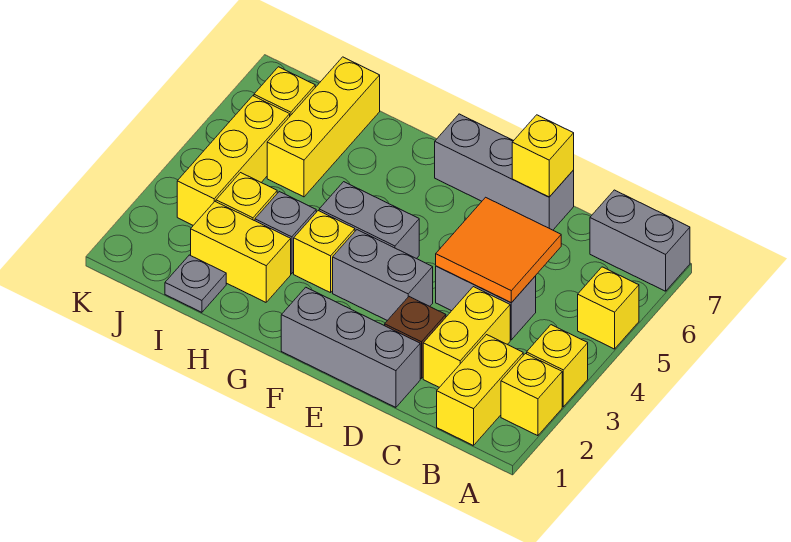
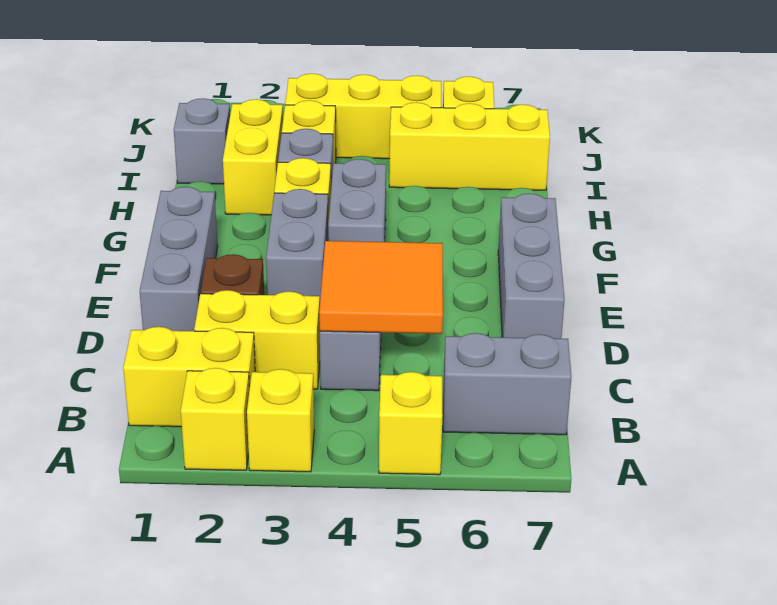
grey brick A7:B7 level 1 -> grey brick B6:B7 level 1
yellow brick D7 level 2 -> none
grey plate I1 level 1 -> grey brick I1 level 1

